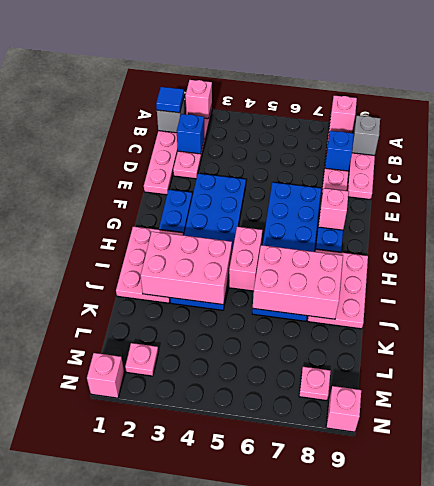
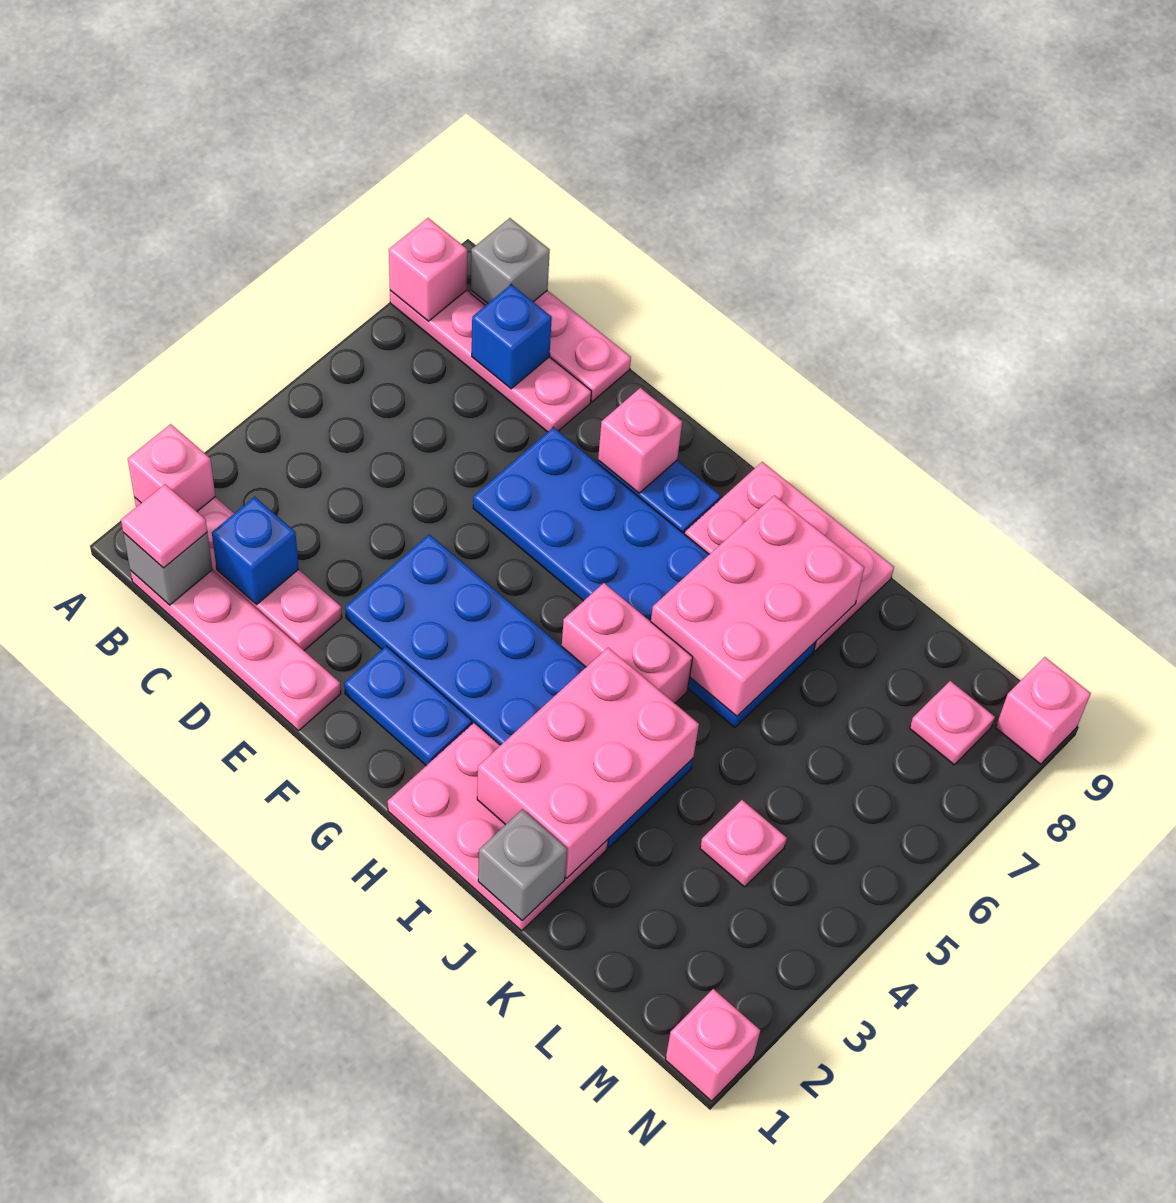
blue tile B1 level 3 -> pink tile B1 level 3
none -> grey brick J1 level 2
pink plate M2 level 1 -> pink plate L4 level 1

